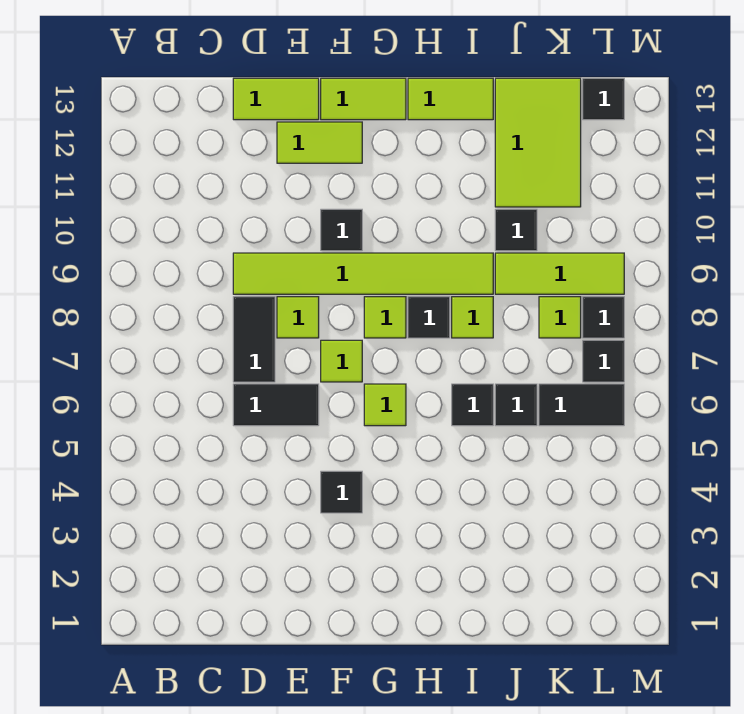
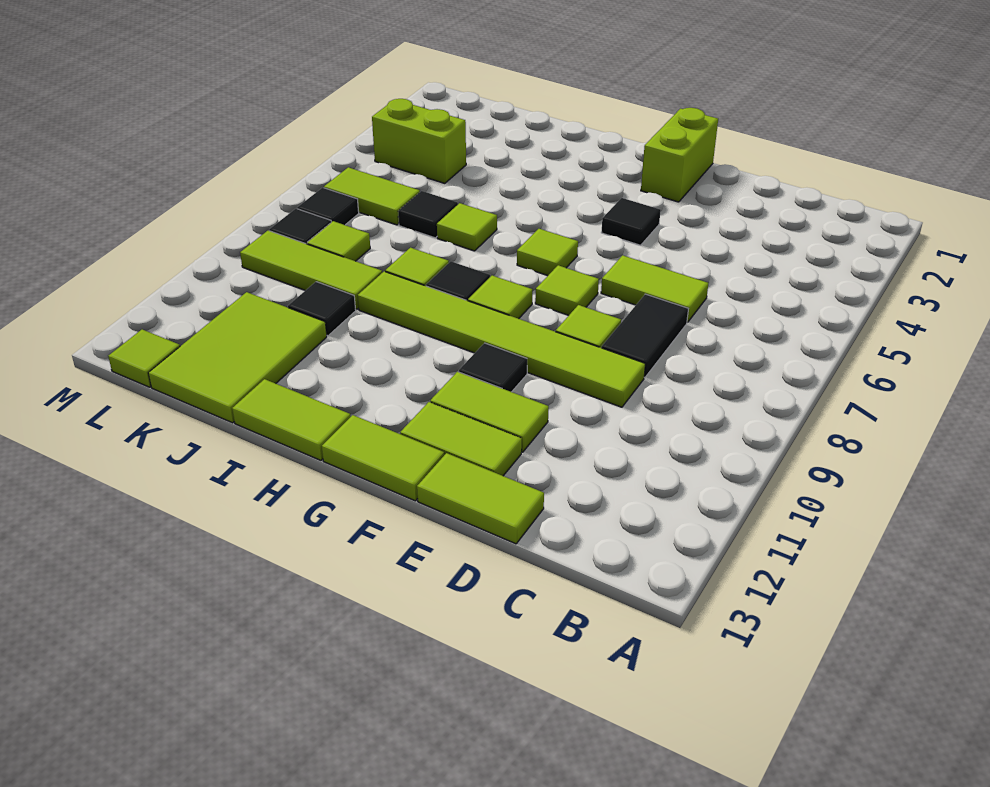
black tile D6:E6 level 1 -> lime tile D6:E6 level 1
none -> lime tile E11:F11 level 1
none -> lime brick F1:F2 level 1
black tile I6 level 1 -> lime tile I6 level 1
none -> lime brick K4:L4 level 1
black tile K6:L6 level 1 -> lime tile K6:L6 level 1
black tile L13 level 1 -> lime tile L13 level 1

